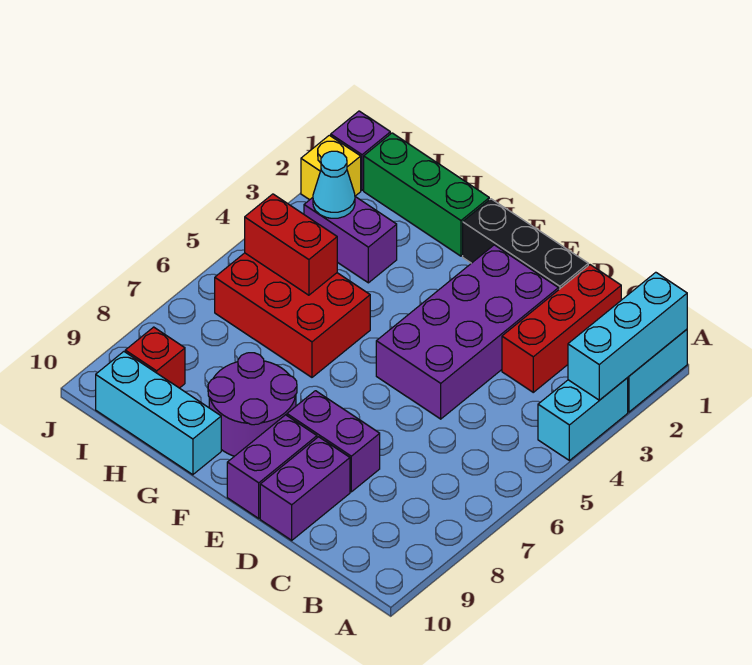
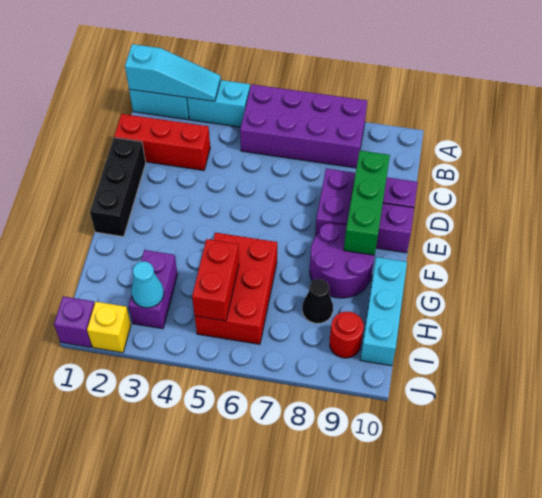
cyan brick A1:A3 level 2 -> cyan slope A1:A3 level 2 top 1
purple brick D2:E5 level 1 -> purple brick A5:B8 level 1
green brick G1:I1 level 1 -> green brick D9:F9 level 2
none -> black cone H8 level 1
red brick I9 level 1 -> red round brick I9 level 1

